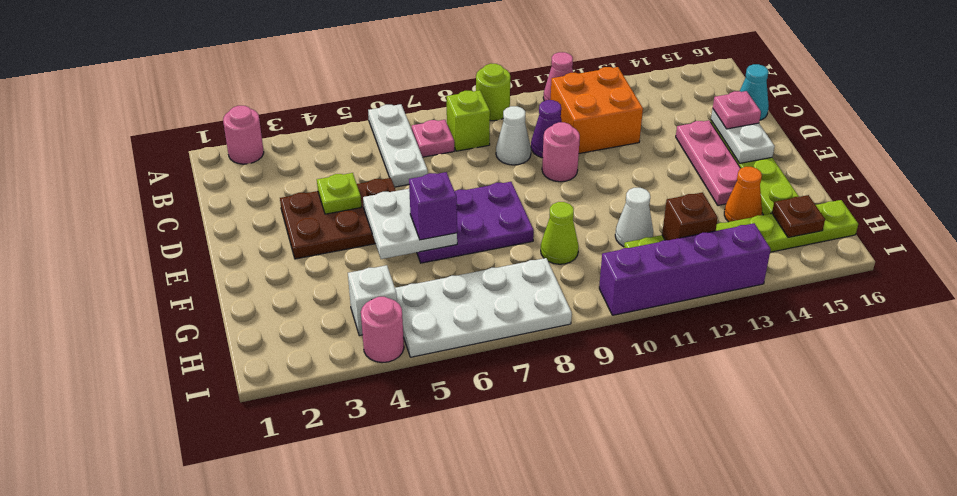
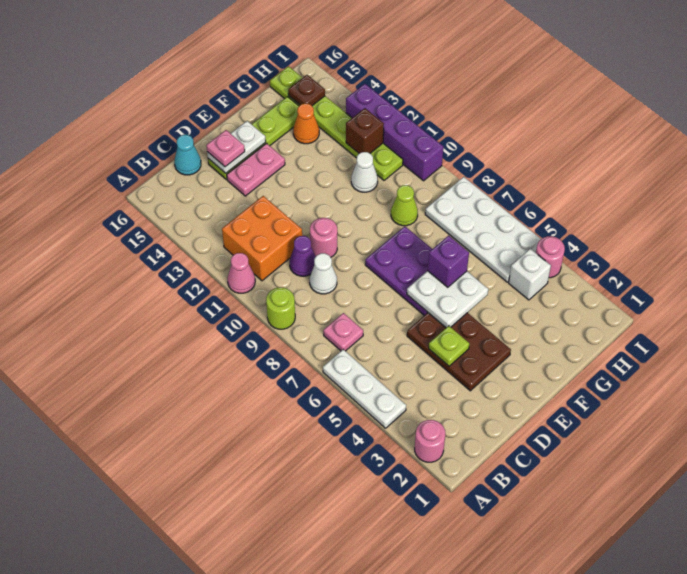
white plate A6:C6 level 1 -> white plate A4:A6 level 1
lime brick B8 level 1 -> none
pink plate D14:F14 level 1 -> pink plate D14:E14 level 1

